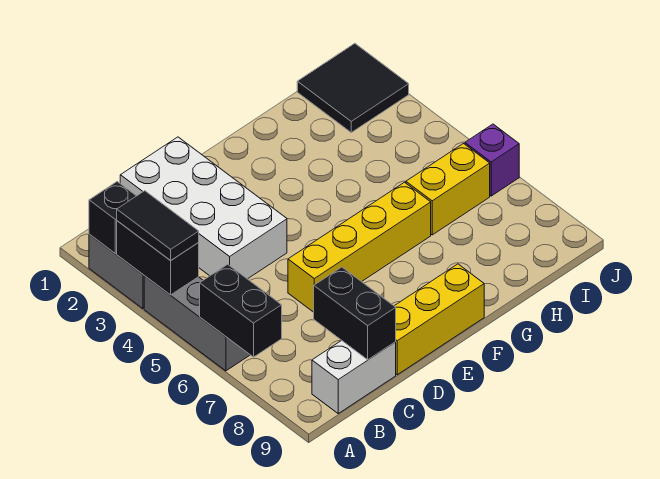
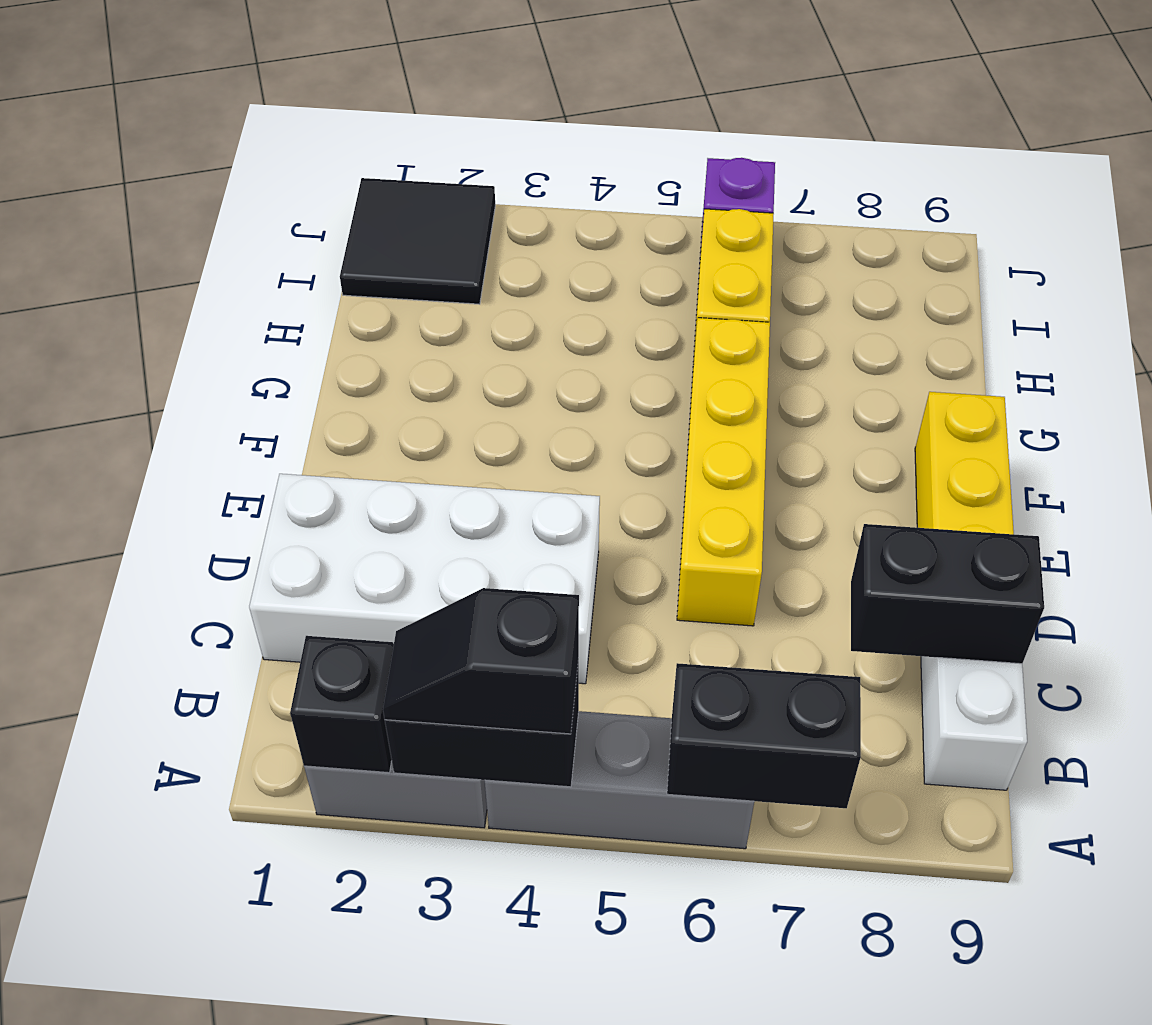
black tile A3:A4 level 3 -> black slope A3:A4 level 3 top 4

